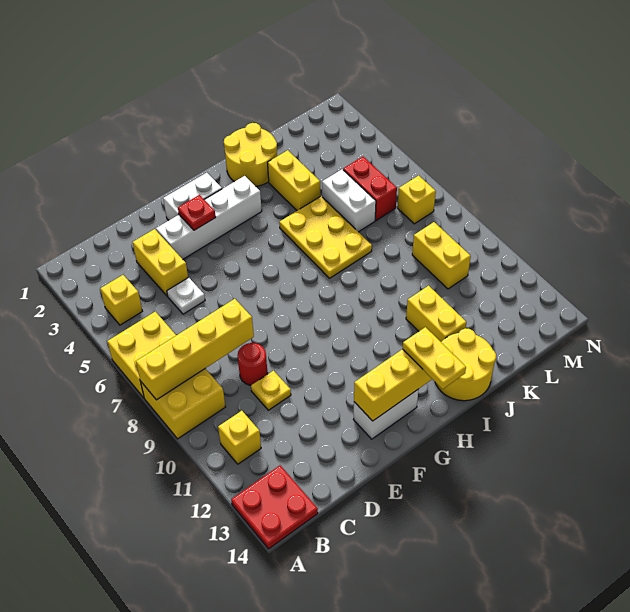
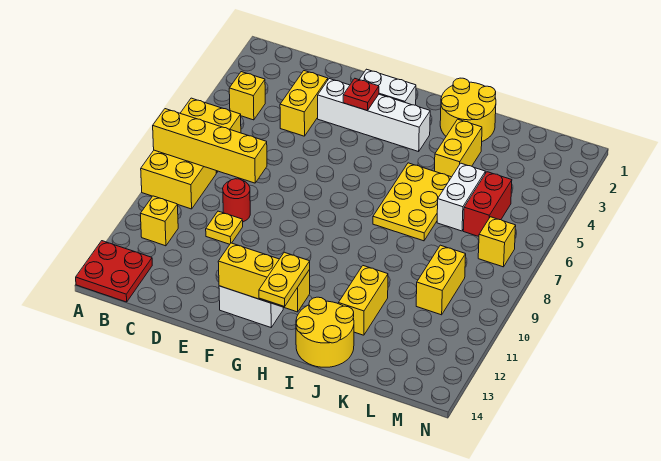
white plate D5 level 1 -> none

